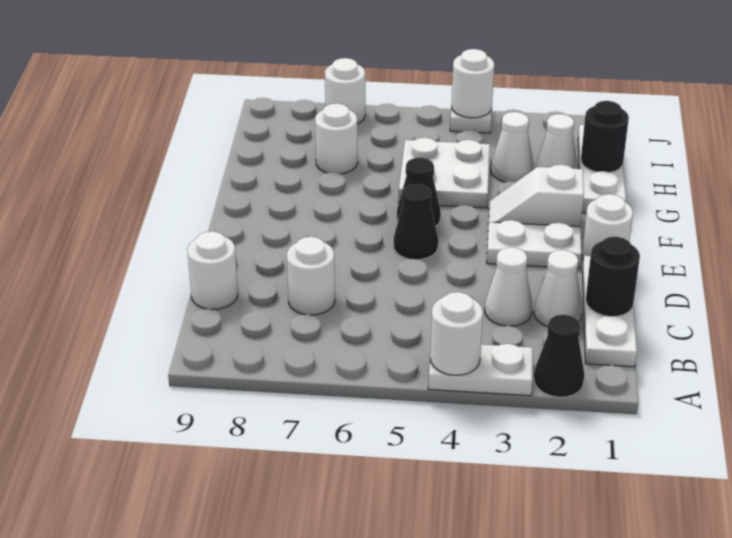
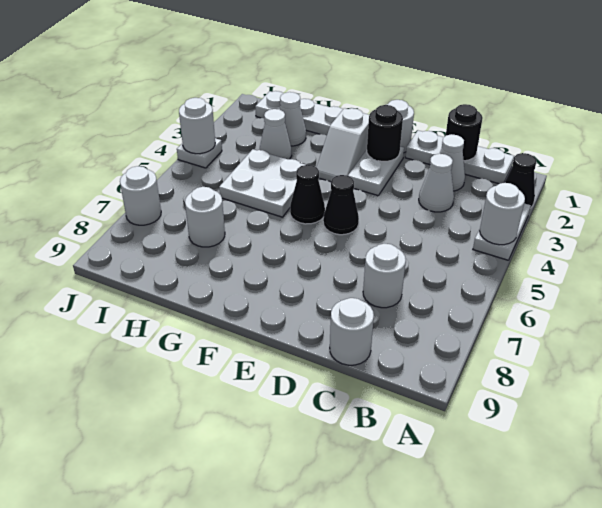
black round brick H1 level 2 -> black round brick E2 level 2

